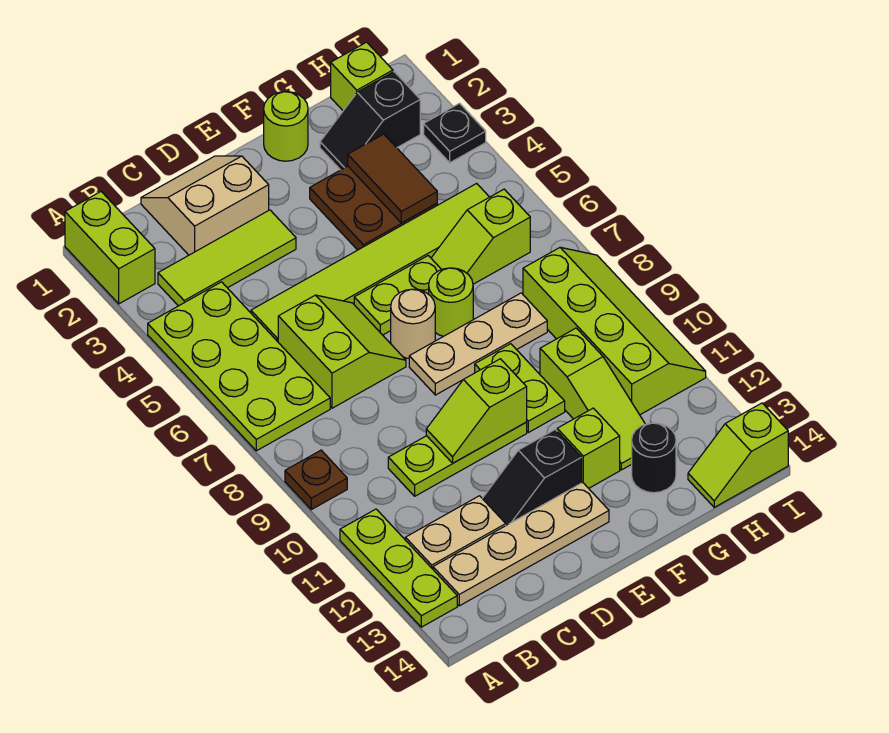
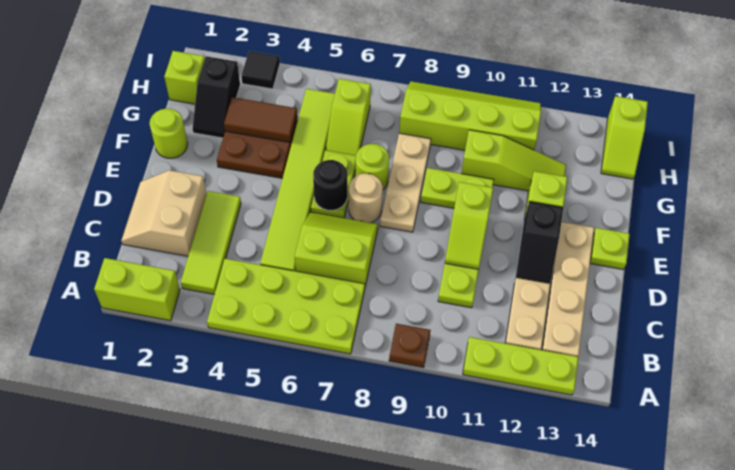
none -> lime plate E14 level 1
black round brick G13 level 1 -> black round brick E6 level 2
black plate I3 level 1 -> black tile I3 level 1

